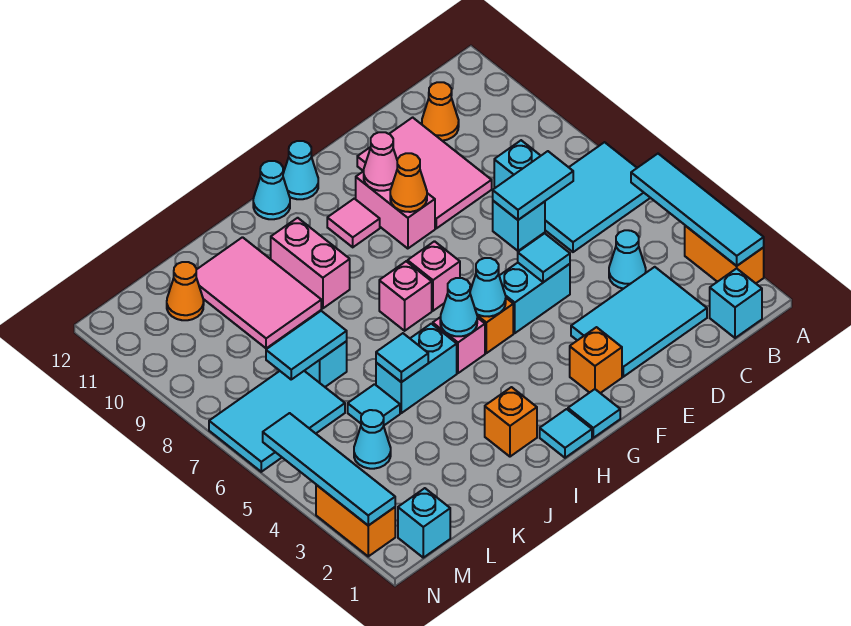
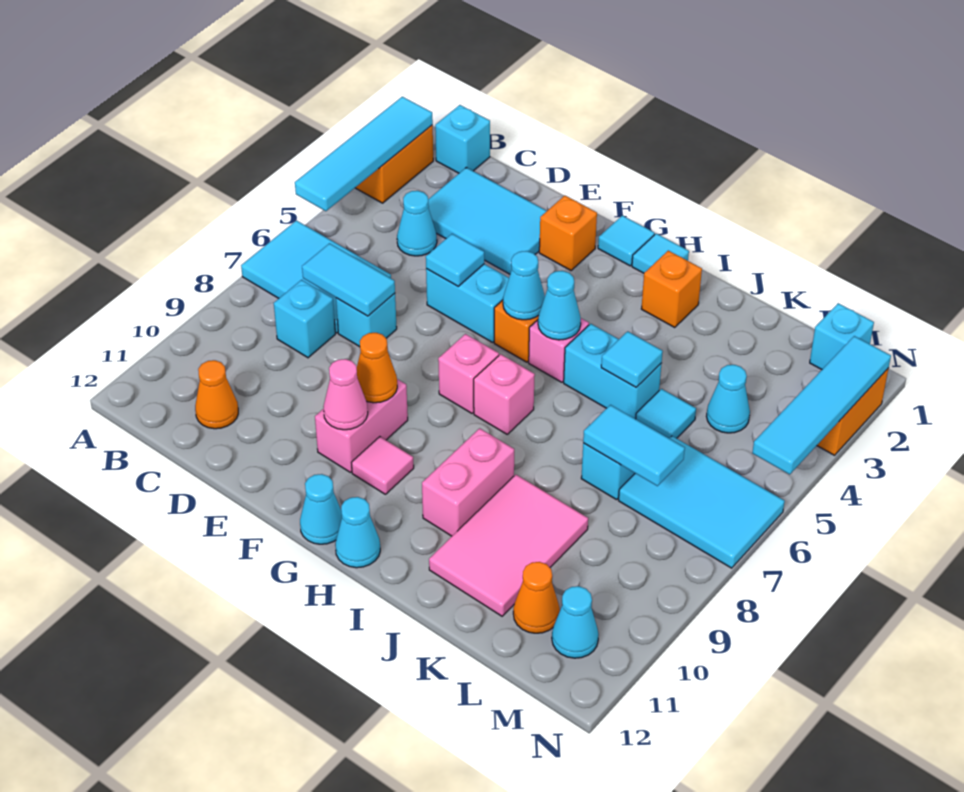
pink tile D9:E11 level 1 -> none
none -> cyan cone M11 level 1

